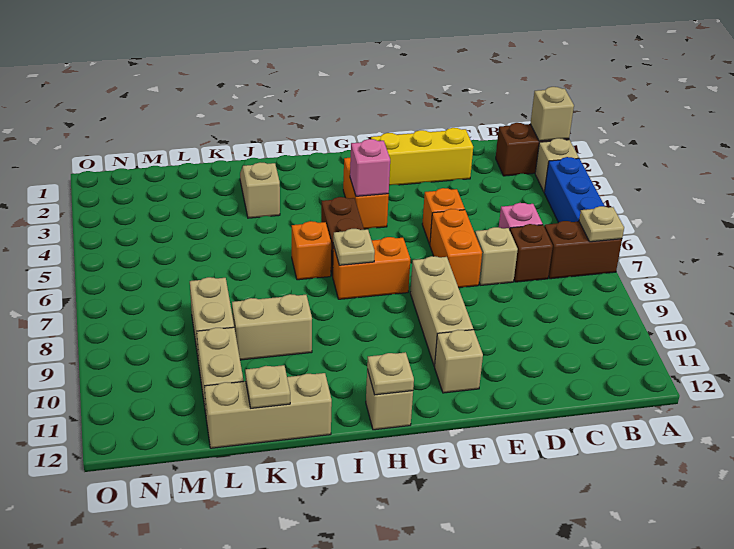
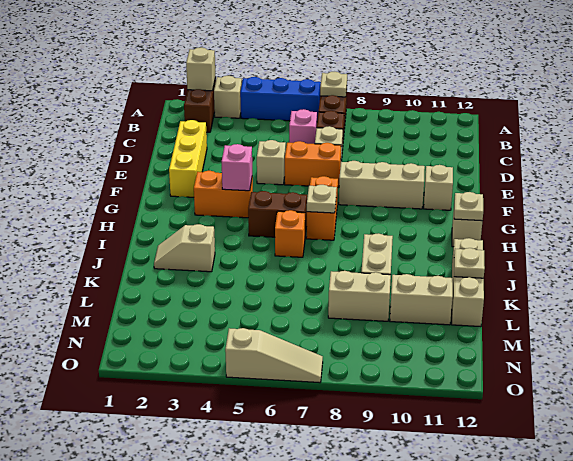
orange brick E5 level 1 -> tan brick E5 level 1
none -> tan slope O5:O7 level 1 top 5

